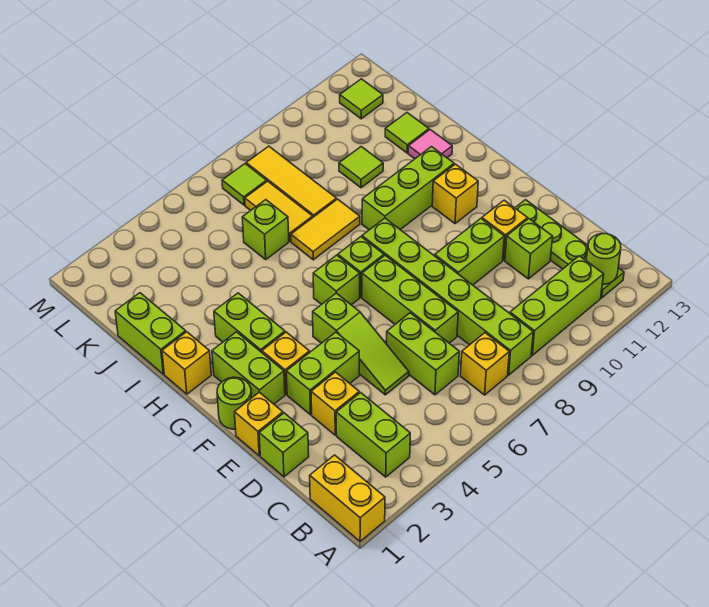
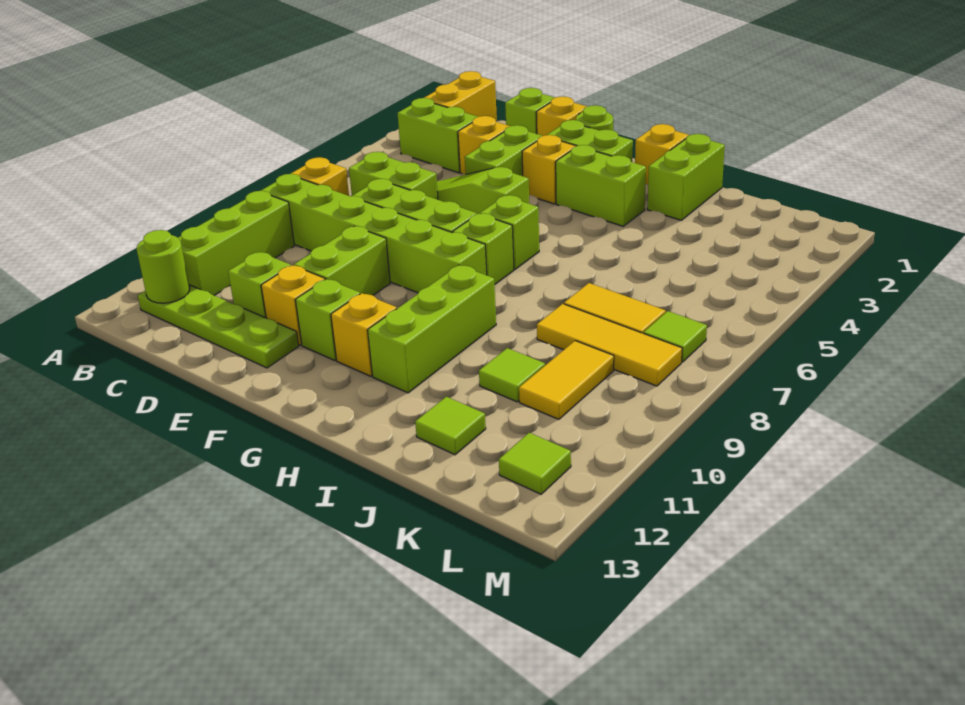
yellow brick A1:B1 level 1 -> yellow brick B1:B2 level 1
lime brick I1:J1 level 1 -> lime brick I1:I2 level 1
yellow tile I7:I8 level 1 -> yellow tile K9:K10 level 1
pink tile I12 level 1 -> none
lime brick J6 level 1 -> lime brick F11 level 1

